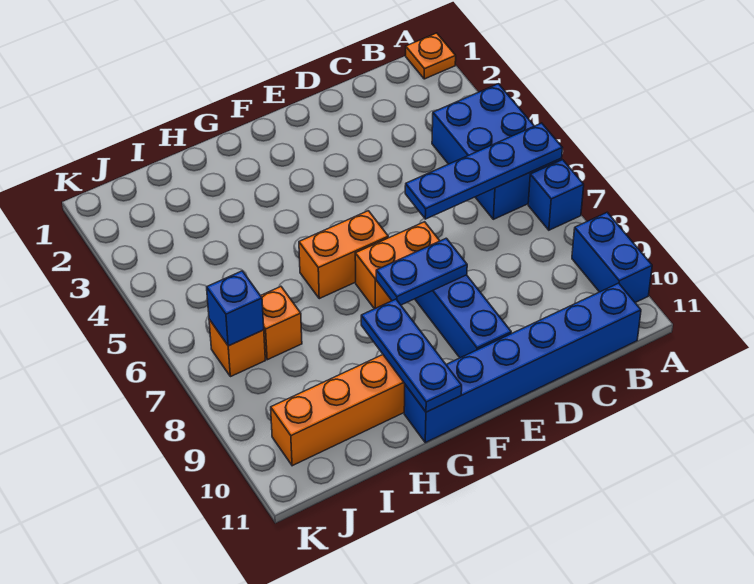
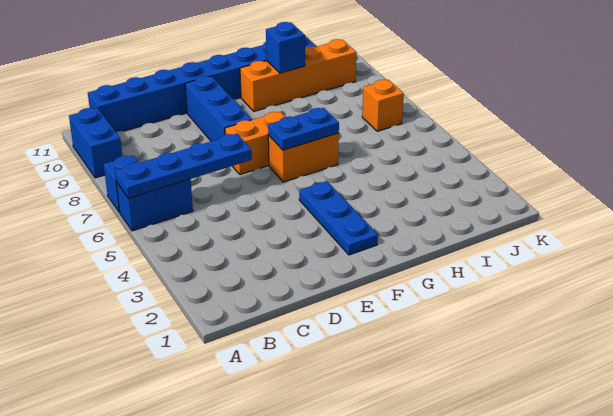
orange plate A1 level 1 -> none
blue brick A4:B6 level 1 -> blue brick A6:B6 level 1
blue brick B11:G11 level 1 -> blue brick B11:I11 level 1
blue plate E8:F8 level 2 -> blue plate F6:G6 level 2
blue plate G9:G11 level 2 -> blue plate F2:F4 level 1
orange brick I7 level 1 -> none
blue brick J7 level 2 -> blue brick H10 level 2

